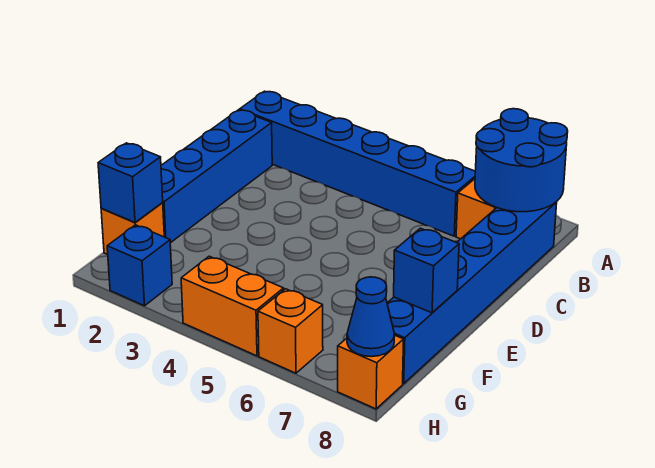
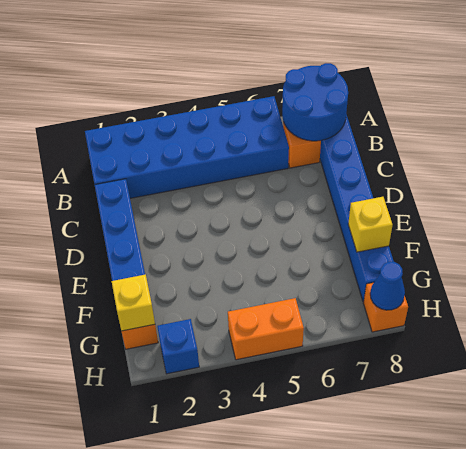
blue brick B1:B6 level 1 -> blue brick A1:B6 level 1
blue brick F8 level 2 -> yellow brick F8 level 2
blue brick G1 level 2 -> yellow brick G1 level 2
orange brick H6 level 1 -> none

